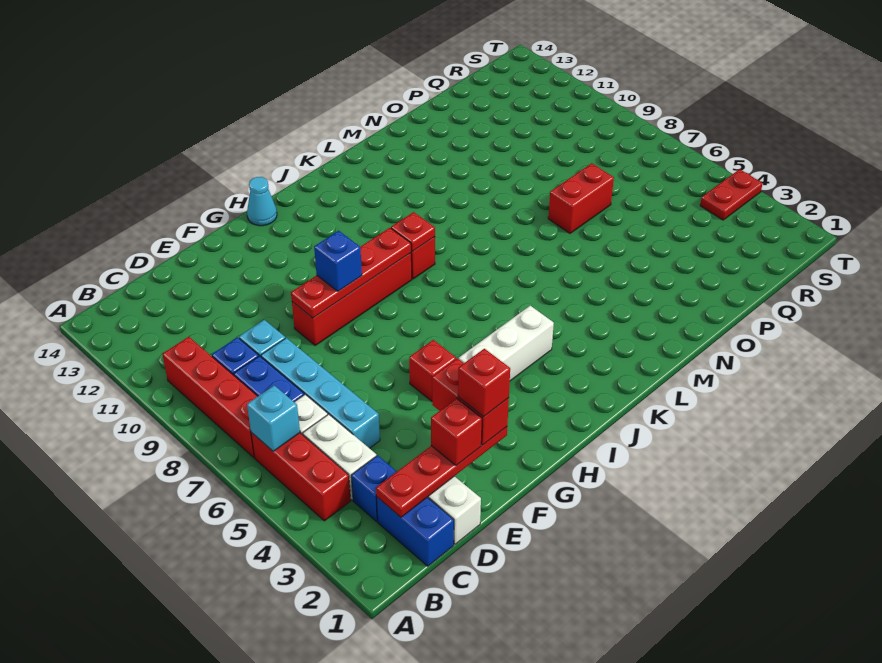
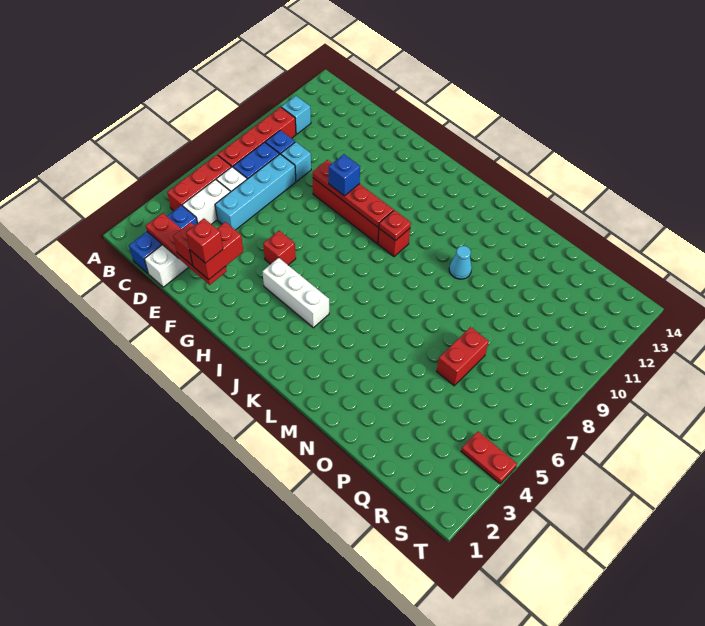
cyan brick B6 level 2 -> cyan brick B11 level 1
cyan cone H14 level 1 -> cyan cone M10 level 1
red brick O7:P7 level 1 -> red brick P6:P7 level 1

